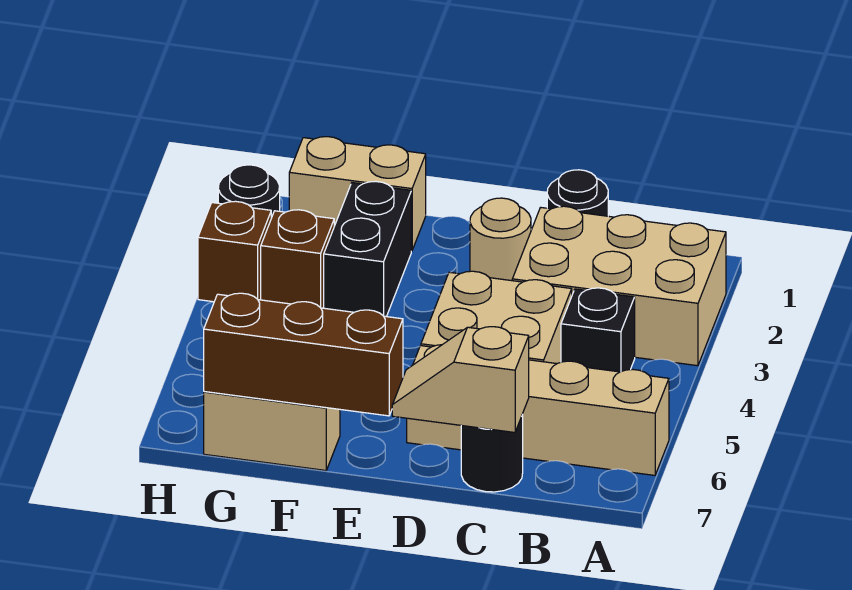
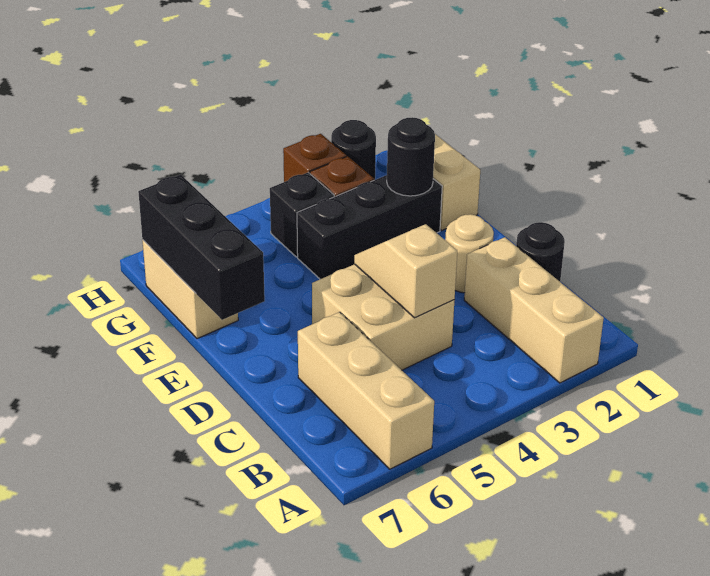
tan brick A2:C3 level 1 -> tan brick A2:C2 level 1
tan brick A6:D6 level 1 -> tan brick A6:C6 level 1
black brick B4 level 1 -> black brick G4 level 1
black round brick C7 level 1 -> black round brick F2 level 2
tan slope C7:D7 level 2 top C -> tan slope C4:D4 level 2 top C
brown brick E7:G7 level 2 -> black brick E7:G7 level 2
black brick F2:F3 level 1 -> black brick F2:F4 level 1

